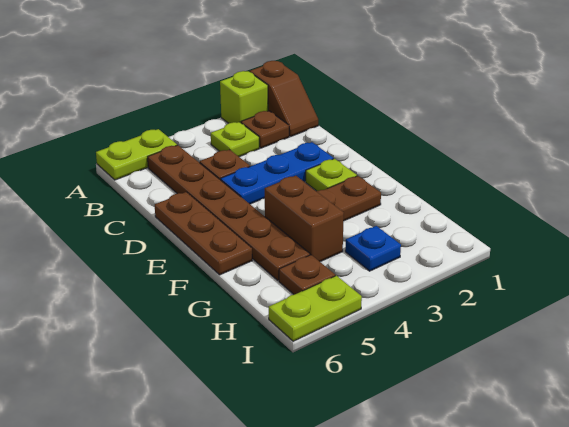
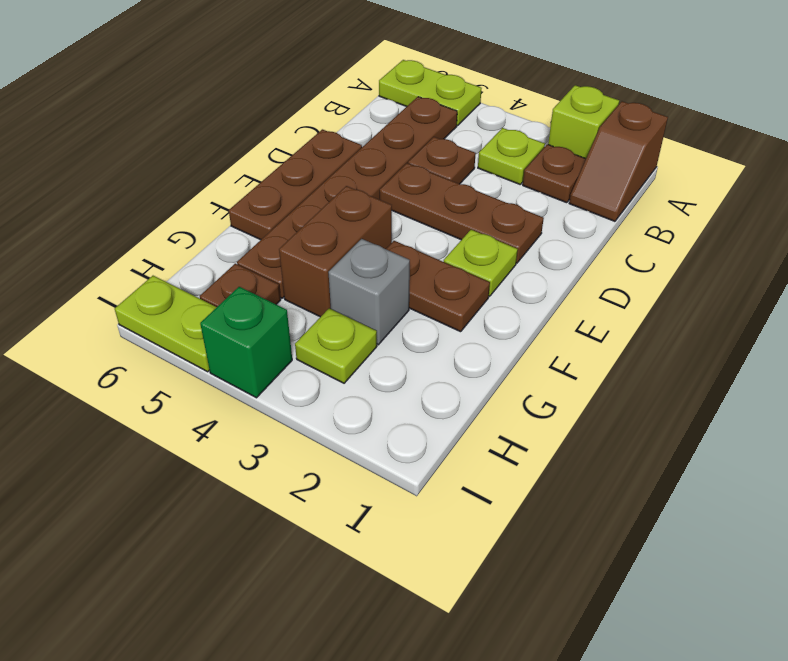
blue plate D2:D4 level 1 -> brown plate D2:D4 level 1
none -> grey brick G3 level 1
blue plate H3 level 1 -> lime plate H3 level 1
none -> green brick I4 level 1

